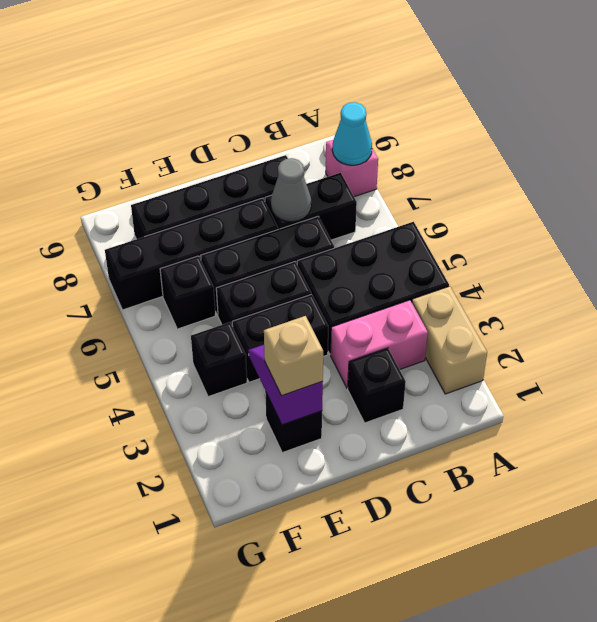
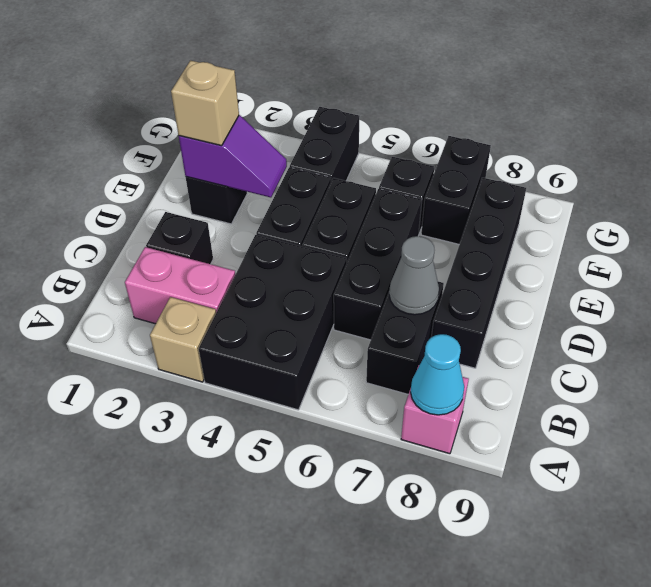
tan brick A2:A3 level 1 -> tan brick A3 level 1
pink brick B3:C3 level 1 -> pink brick B2:B3 level 1
black brick D7:G7 level 1 -> black brick F7:G7 level 1
black brick F4 level 1 -> black brick F4:G4 level 1

